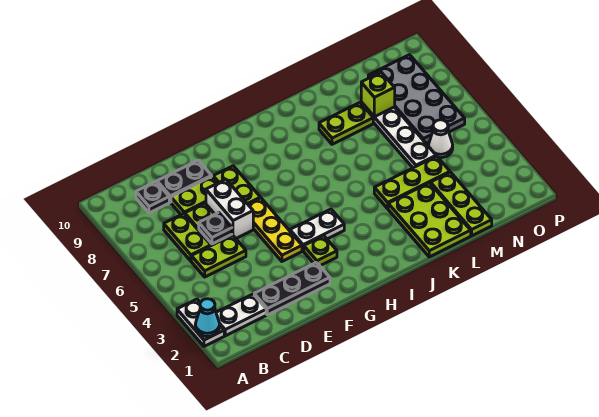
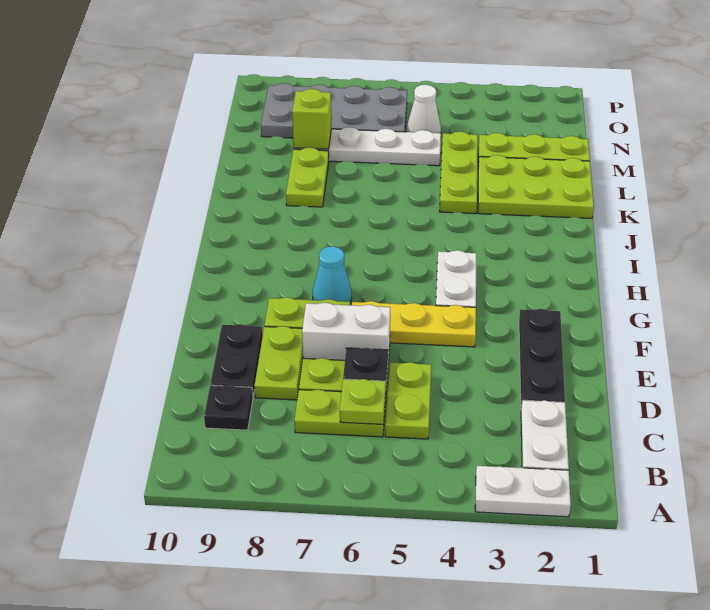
cyan cone A2 level 2 -> cyan cone G7 level 1
lime plate G3 level 1 -> lime plate C6 level 2

